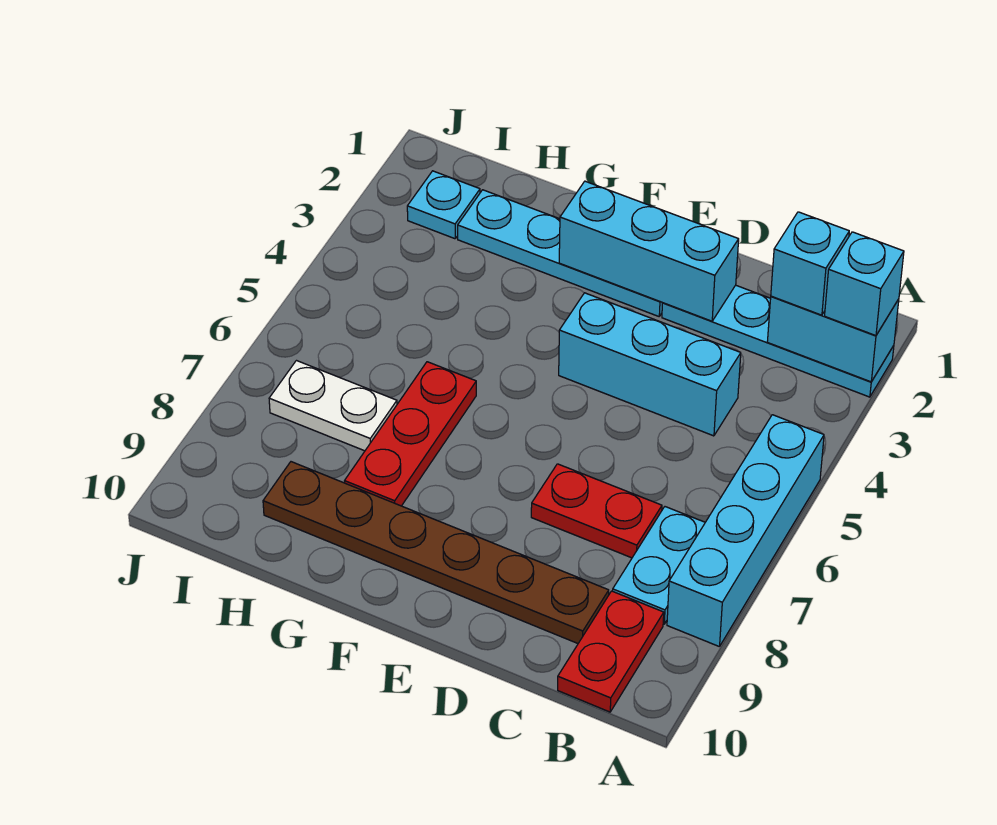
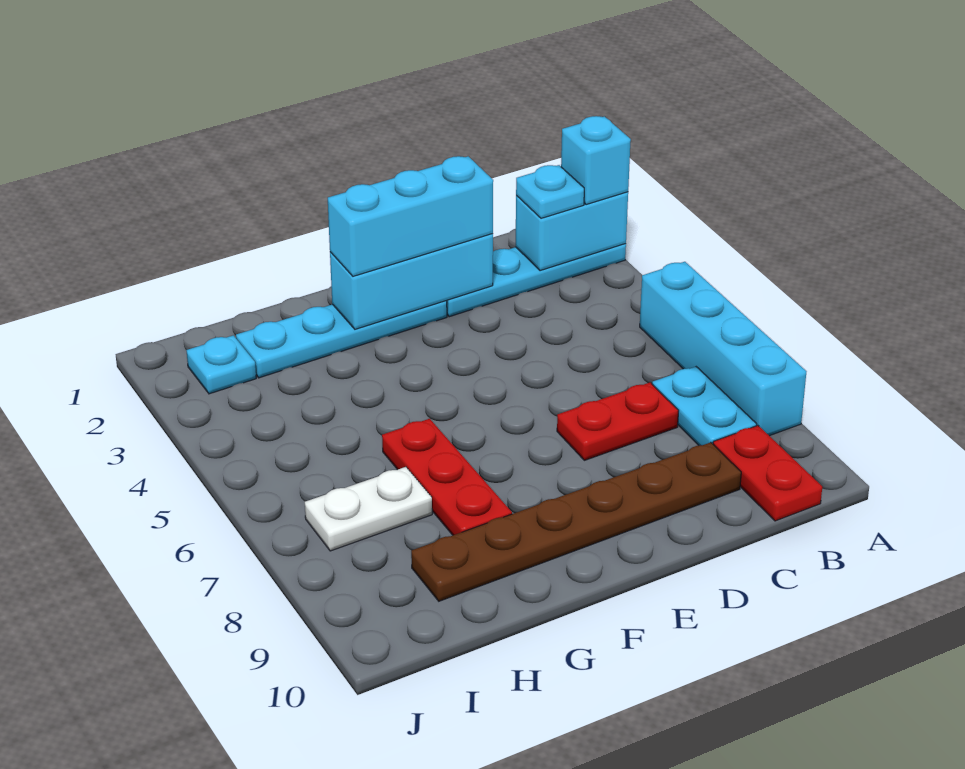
cyan brick B2 level 3 -> cyan plate B2 level 3
cyan brick C4:E4 level 1 -> cyan brick D2:F2 level 3

